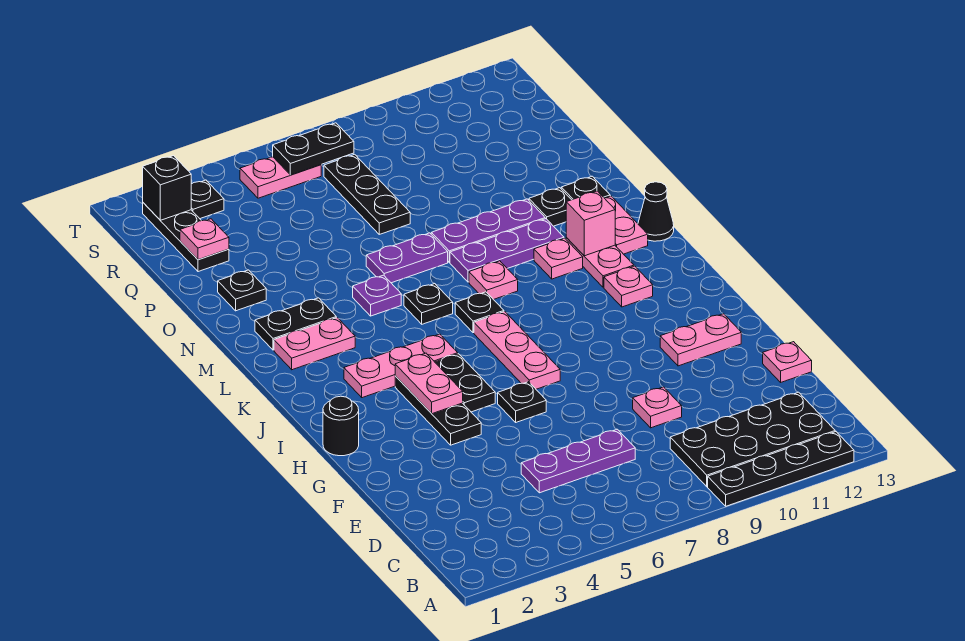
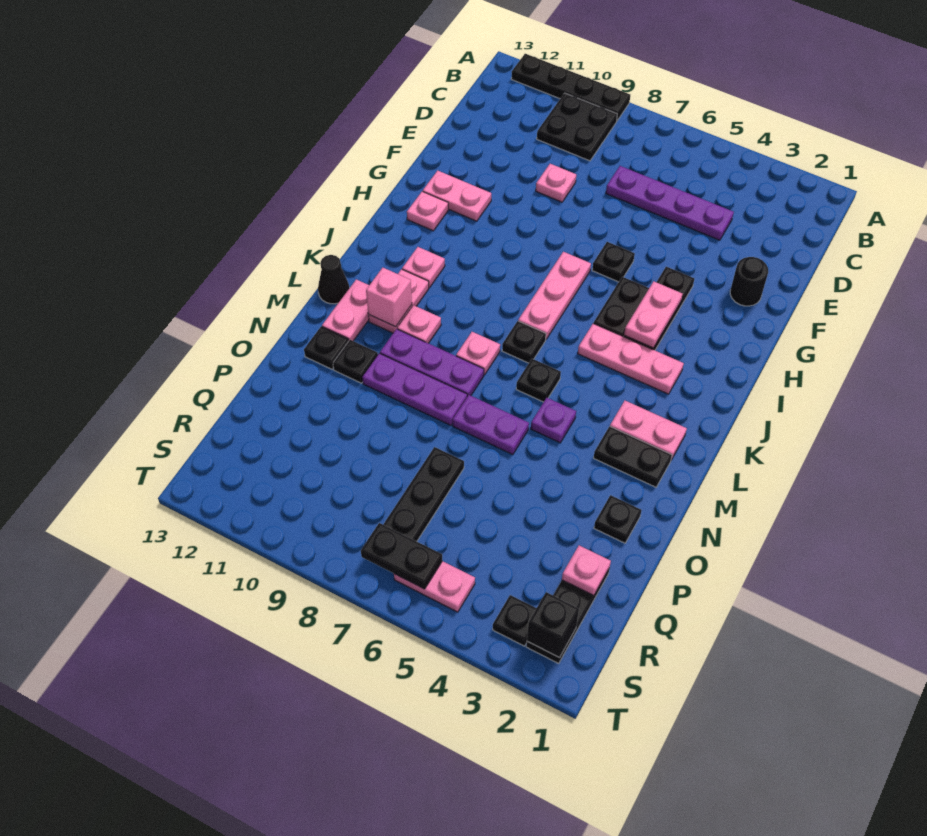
black plate B9:C12 level 1 -> black plate B9:C10 level 1
purple plate D5:D7 level 1 -> purple plate D4:D7 level 1
pink plate E13 level 1 -> pink plate H12 level 1
black round brick H1 level 1 -> black round brick F2 level 1

